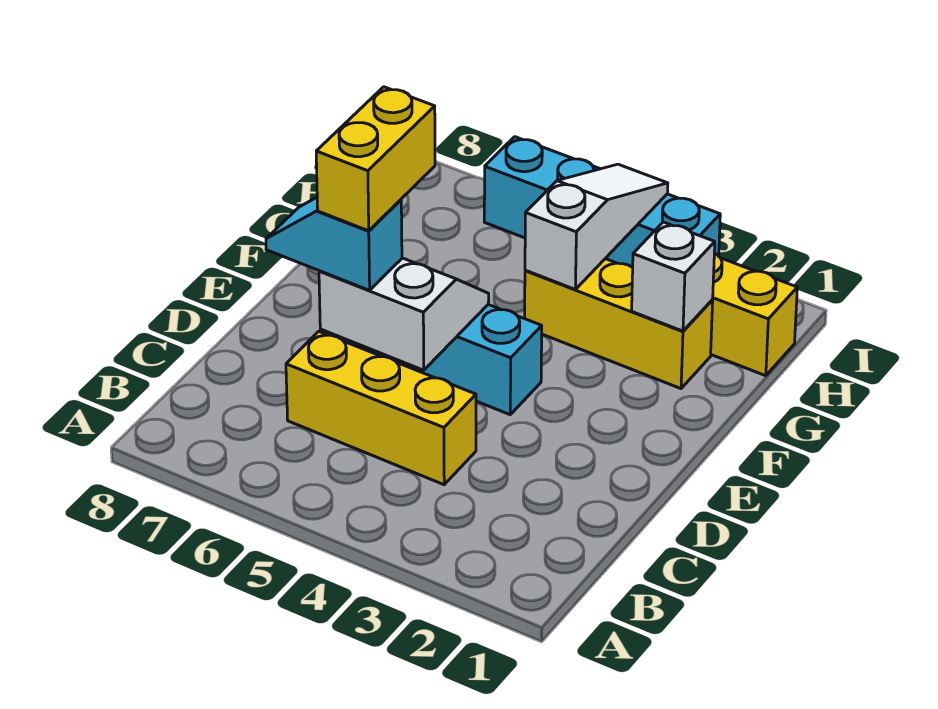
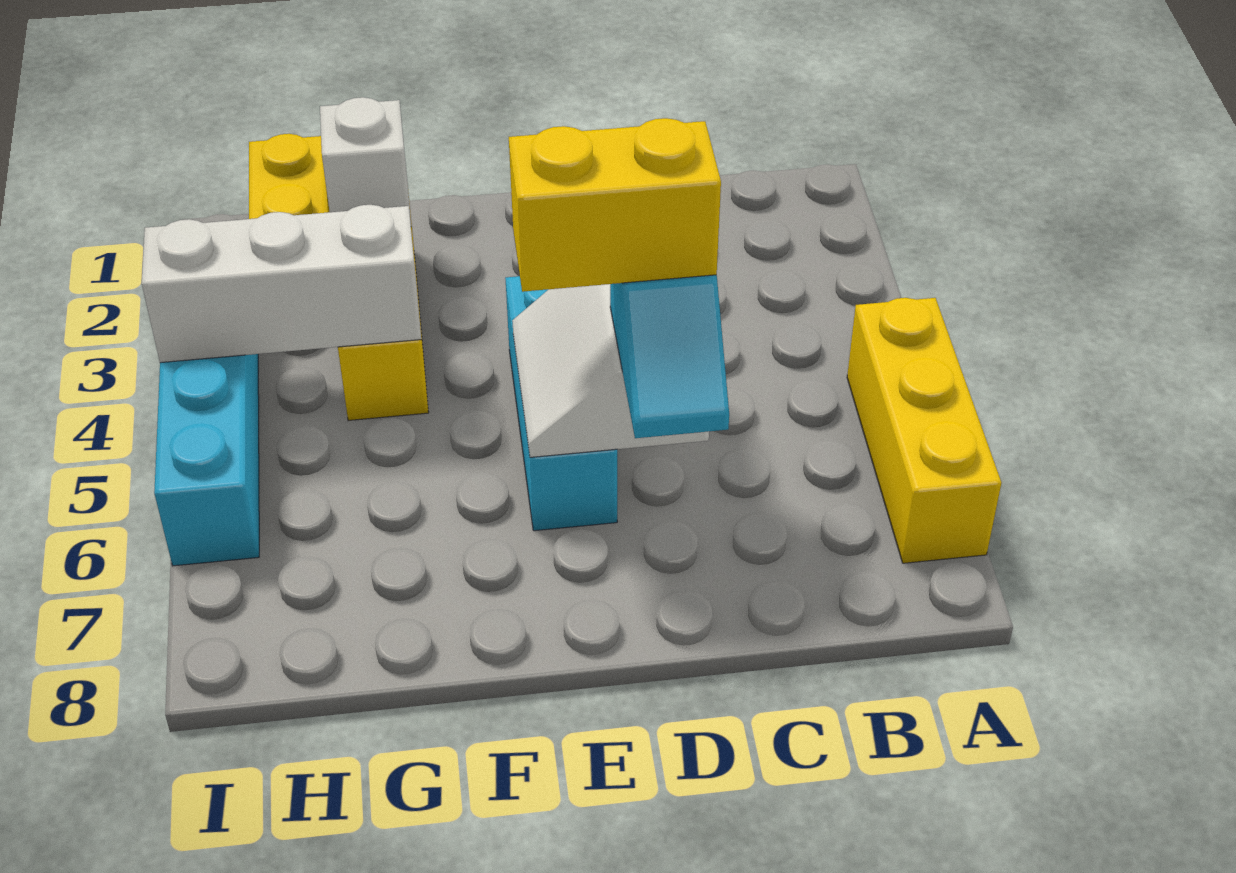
yellow brick C4:C6 level 1 -> yellow brick A5:A7 level 1
white slope G4:I4 level 2 top G -> white brick G4:I4 level 2

